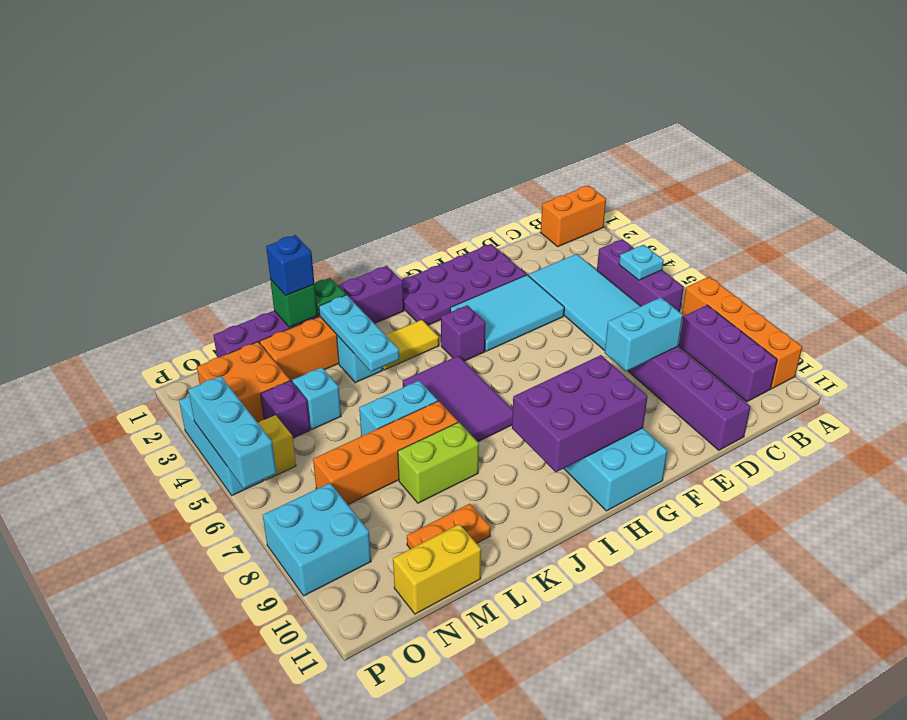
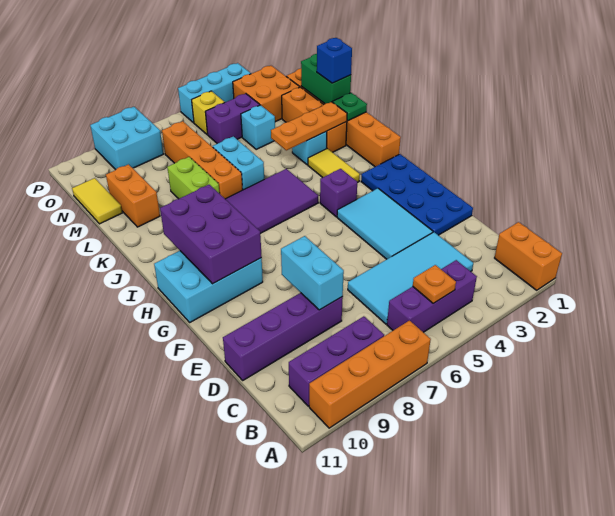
cyan plate B5 level 2 -> orange plate B5 level 2
purple plate E1:H2 level 1 -> blue plate E1:H2 level 1
purple brick I1:N1 level 1 -> orange brick I1:N1 level 1
cyan plate K2:K4 level 2 -> orange plate K2:K4 level 2
green brick L1 level 2 -> green brick L1:M1 level 2
orange plate L10:M10 level 1 -> orange brick L10:M10 level 1
yellow brick M11:N11 level 1 -> yellow tile M11:N11 level 1
purple brick N4 level 1 -> purple brick N4:N5 level 1
cyan brick P4:P6 level 2 -> none

